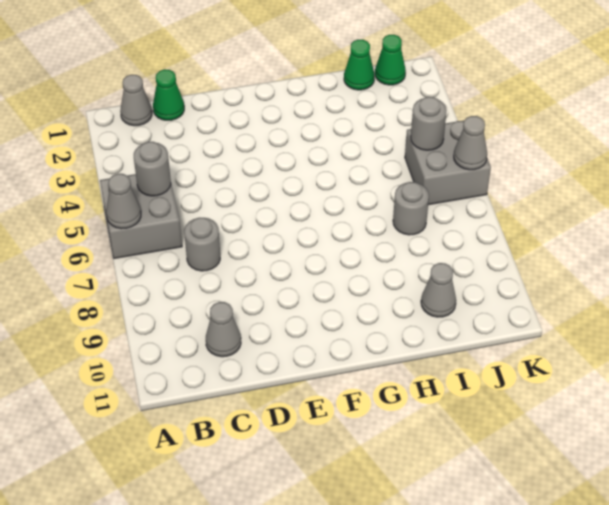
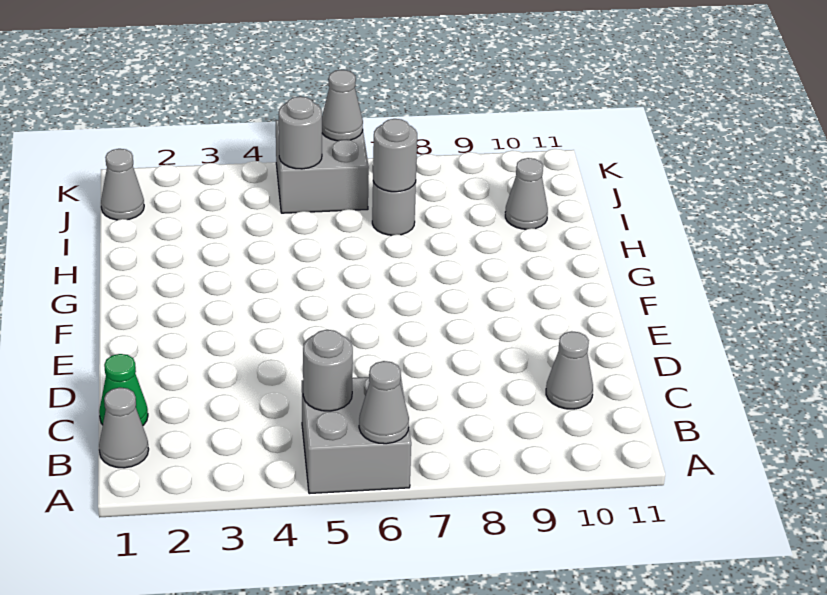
grey round brick C7 level 1 -> grey round brick I7 level 2
green cone I1 level 1 -> none
green cone J1 level 1 -> grey cone J1 level 1

